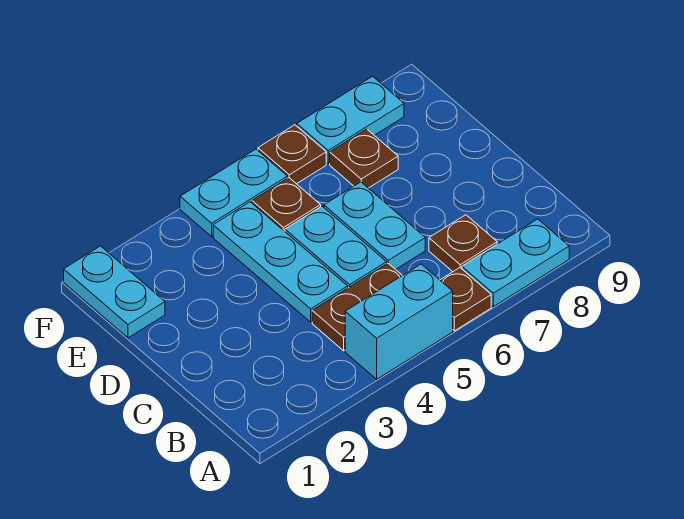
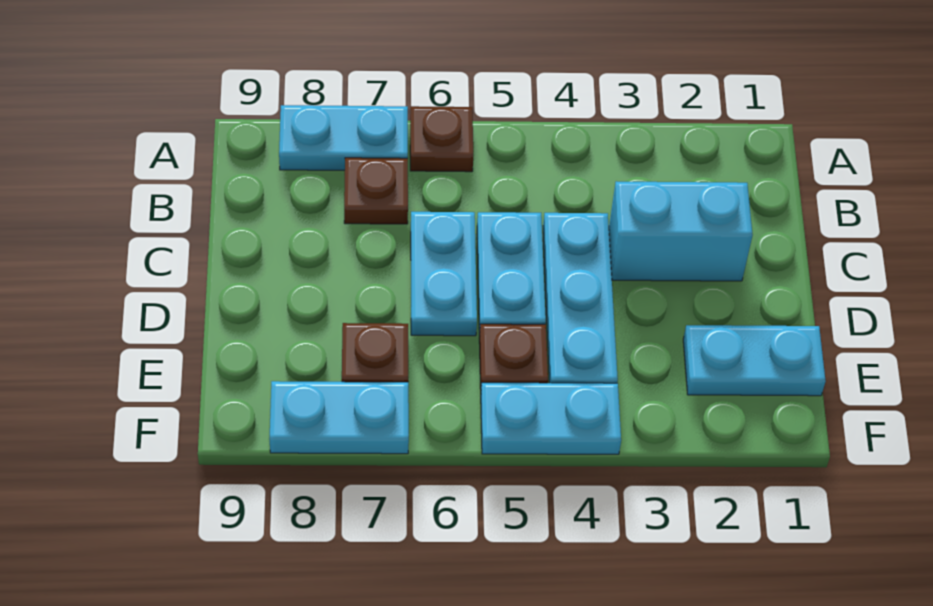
cyan brick A4:A5 level 1 -> cyan brick C2:C3 level 1
brown plate B4:B5 level 1 -> none
cyan plate E1:F1 level 1 -> cyan plate E1:E2 level 1
brown plate F6 level 1 -> none

